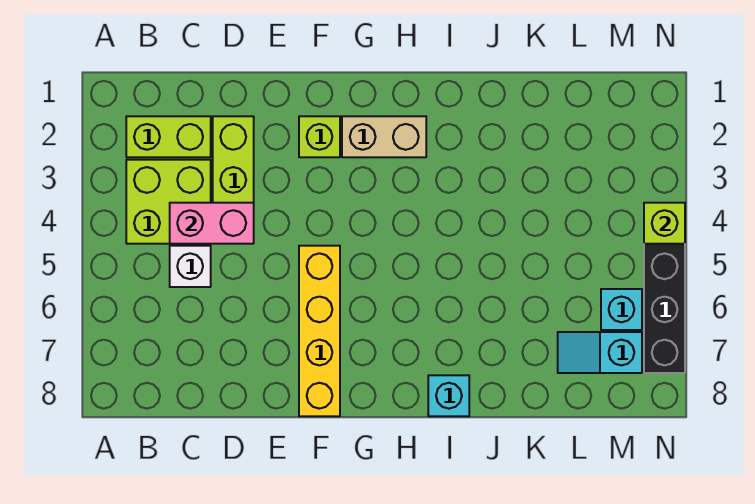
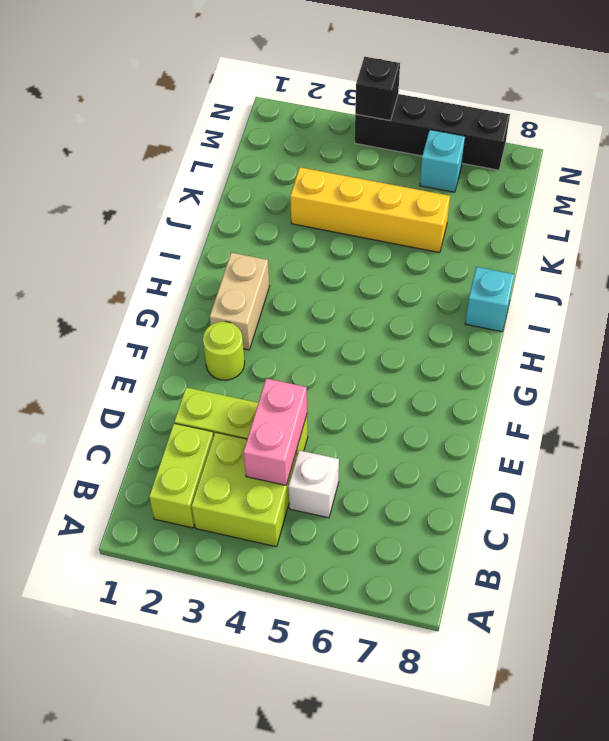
lime brick F2 level 1 -> lime round brick F2 level 1
yellow brick F5:F8 level 1 -> yellow brick K3:K6 level 1
cyan slope L7:M7 level 1 top M -> none
lime brick N4 level 2 -> black brick N4 level 2

